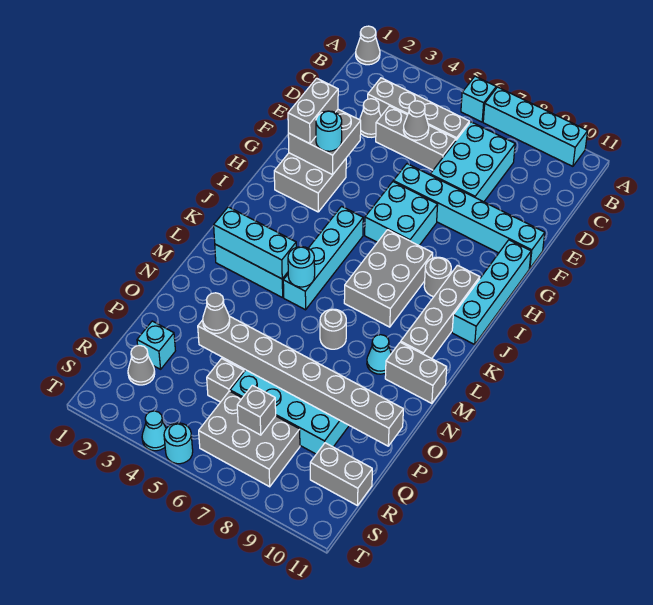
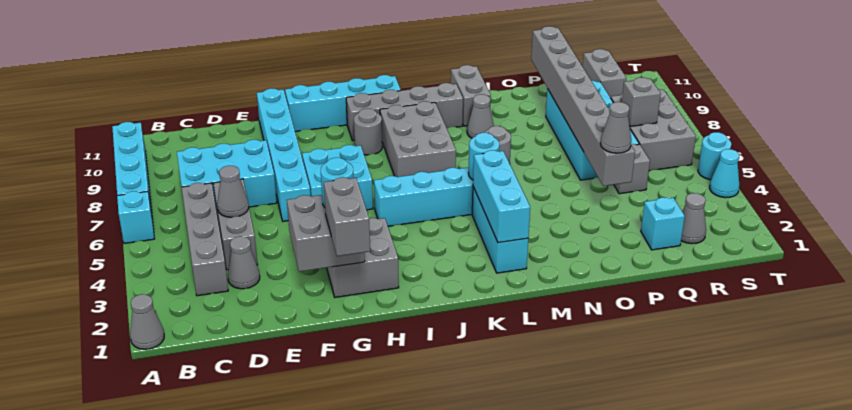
grey brick F2:G2 level 3 -> grey brick G1:G2 level 3
grey brick I7:K8 level 1 -> grey brick J7:K9 level 1
cyan cone M9 level 1 -> grey cone M9 level 1

